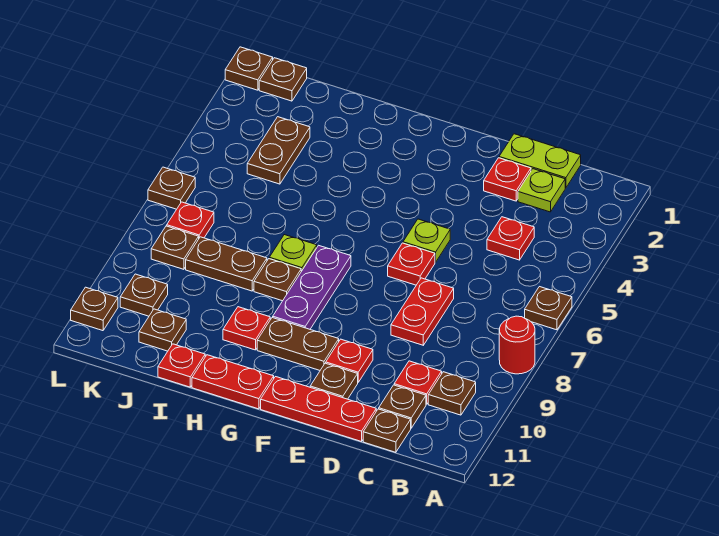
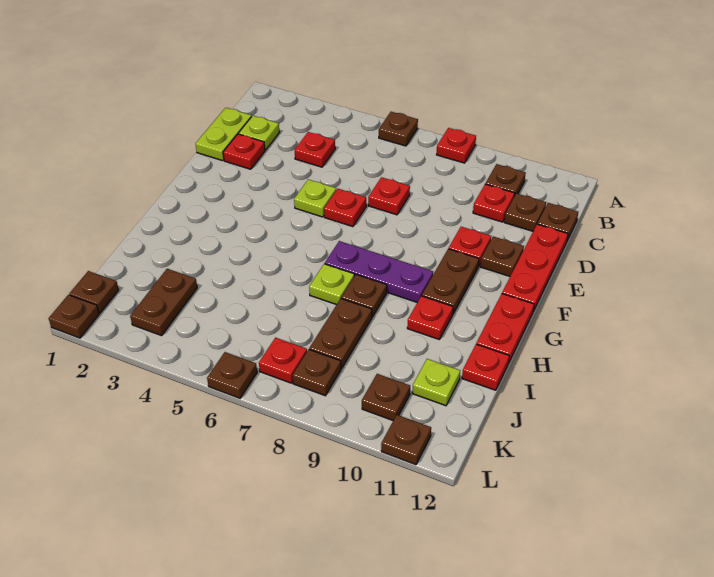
red round brick A8 level 1 -> red plate A8 level 1
red plate D7:D8 level 1 -> red plate D7 level 1
brown plate J3:J4 level 1 -> brown plate J3:K3 level 1
brown plate J11 level 1 -> lime plate J11 level 1

